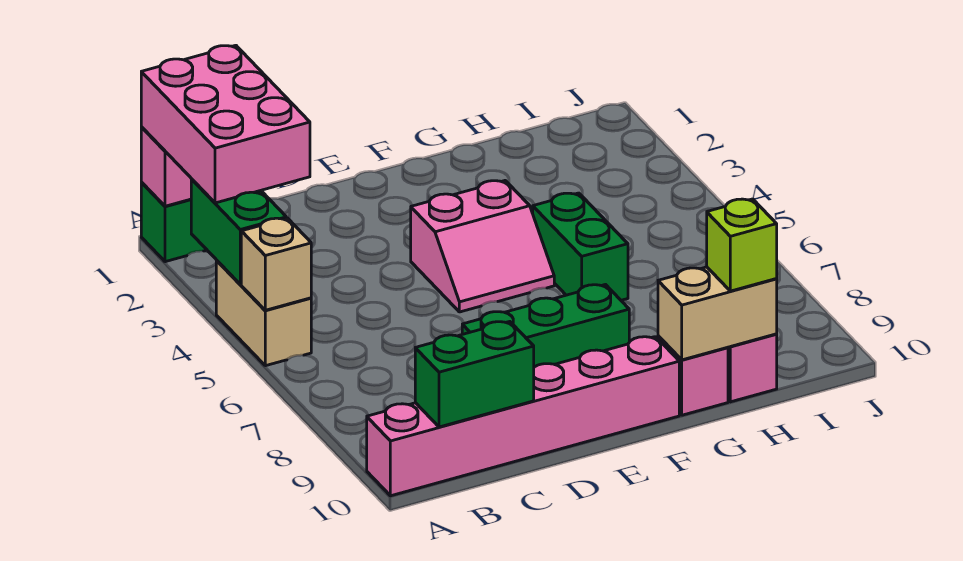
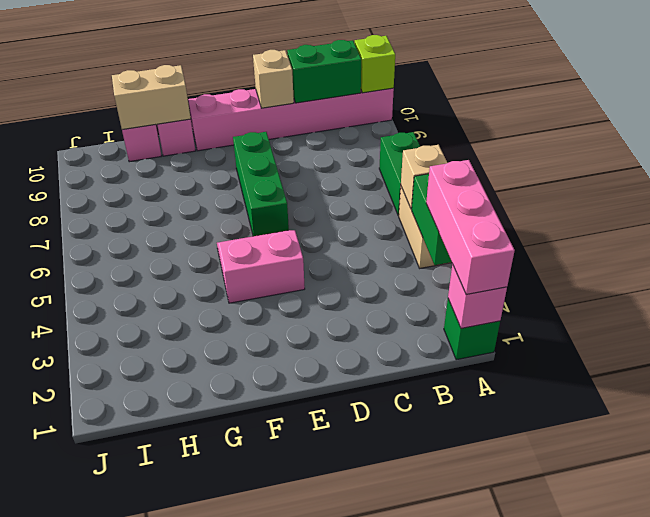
pink brick A1:B3 level 3 -> pink brick A1:A3 level 3
green brick D8:F8 level 1 -> green brick E6:E8 level 1
none -> tan brick D10 level 2
green brick G5:G6 level 1 -> green brick A6:A7 level 1
lime brick H10 level 3 -> lime brick A10 level 2

